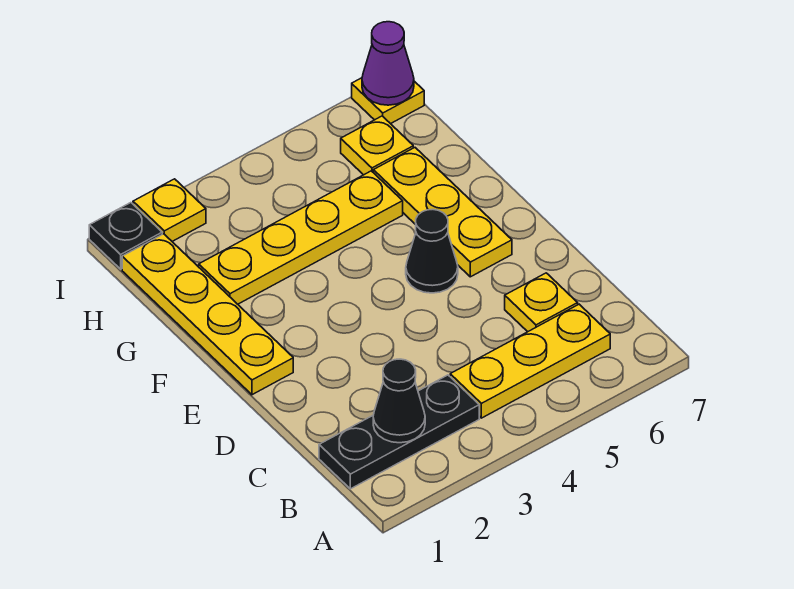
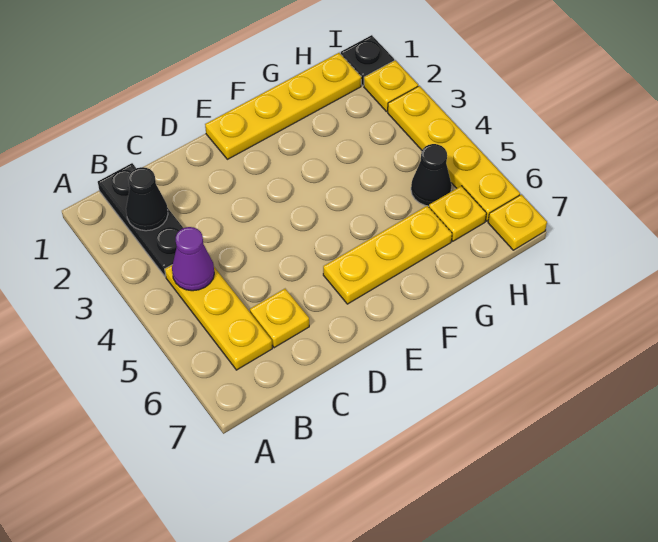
black cone E5 level 1 -> black cone H5 level 1
yellow plate G2:G5 level 1 -> yellow plate I3:I6 level 1
purple cone I7 level 2 -> purple cone B4 level 2

